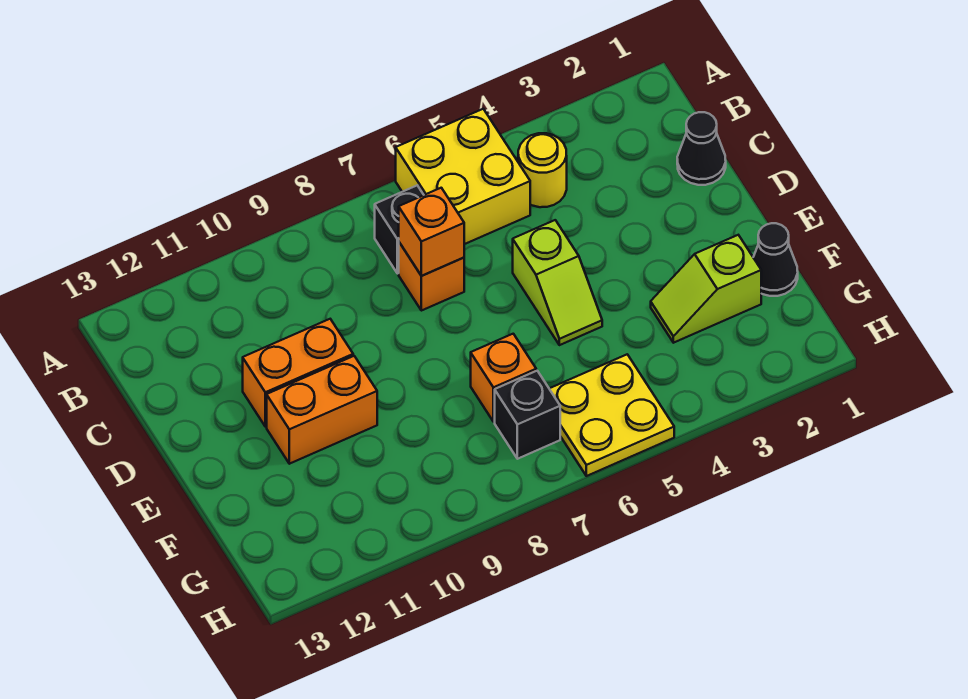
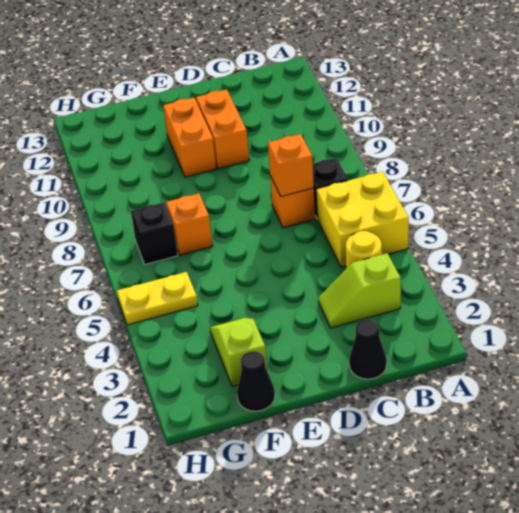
lime slope D5:E5 level 1 top D -> lime slope B3:C3 level 1 top B
yellow plate G5:H6 level 1 -> yellow plate G5:H5 level 1

